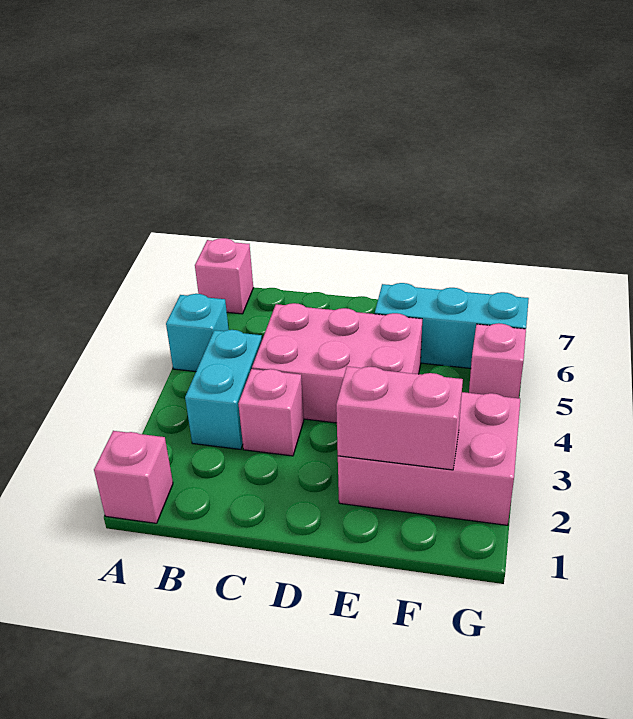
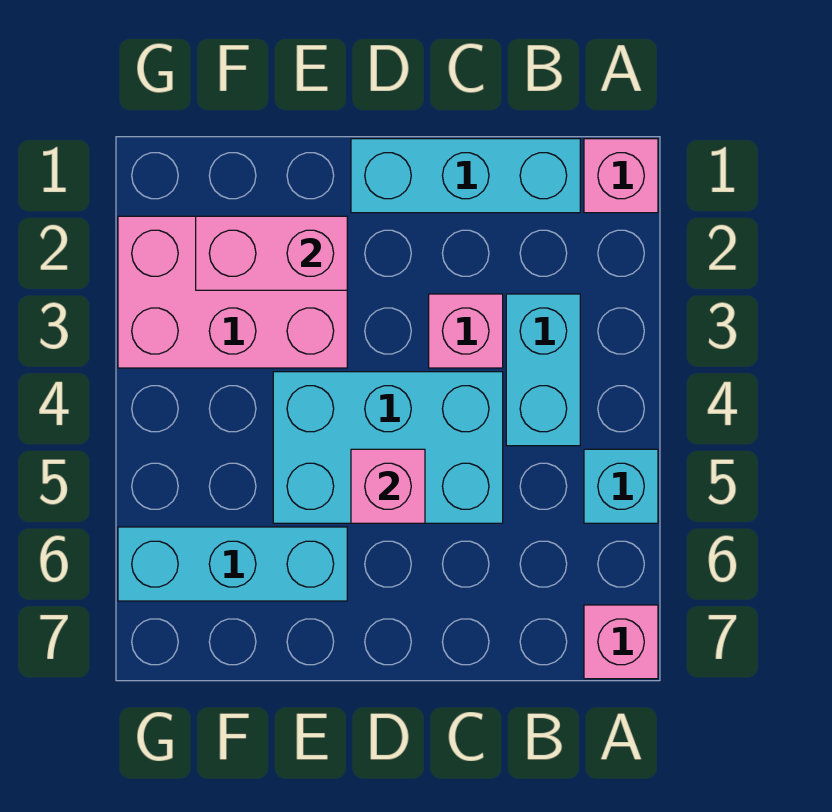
none -> cyan brick B1:D1 level 1
pink brick C4:E5 level 1 -> cyan brick C4:E5 level 1
pink brick G5 level 1 -> pink brick D5 level 2

